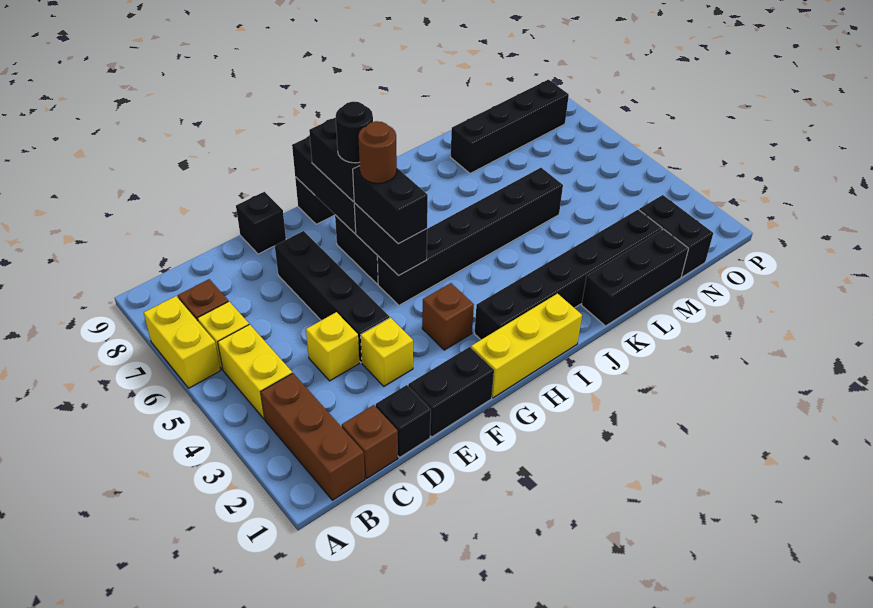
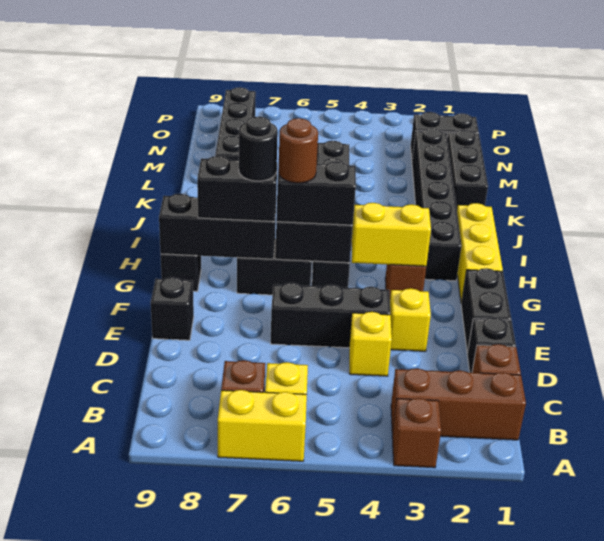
none -> brown brick A3 level 1
yellow brick B4:B5 level 1 -> yellow brick G3:G4 level 2
black brick E4:E7 level 1 -> black brick E4:E6 level 1

